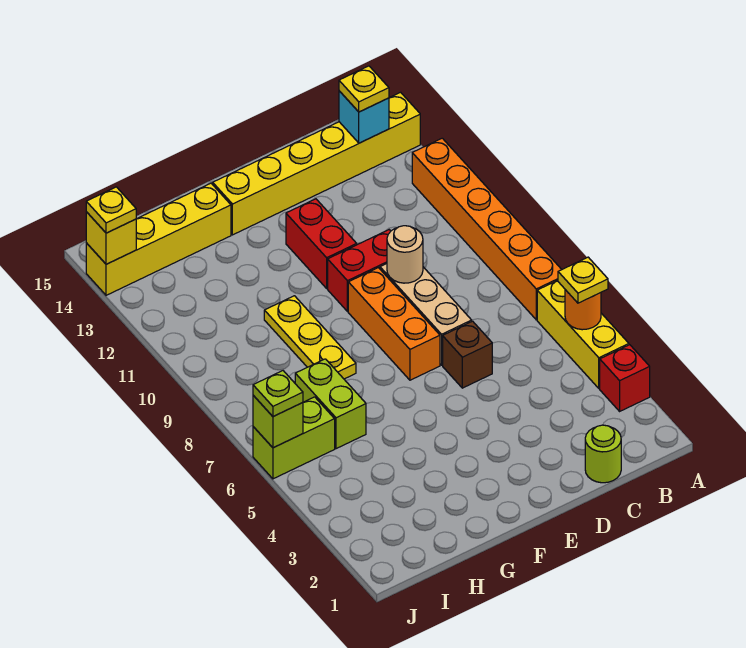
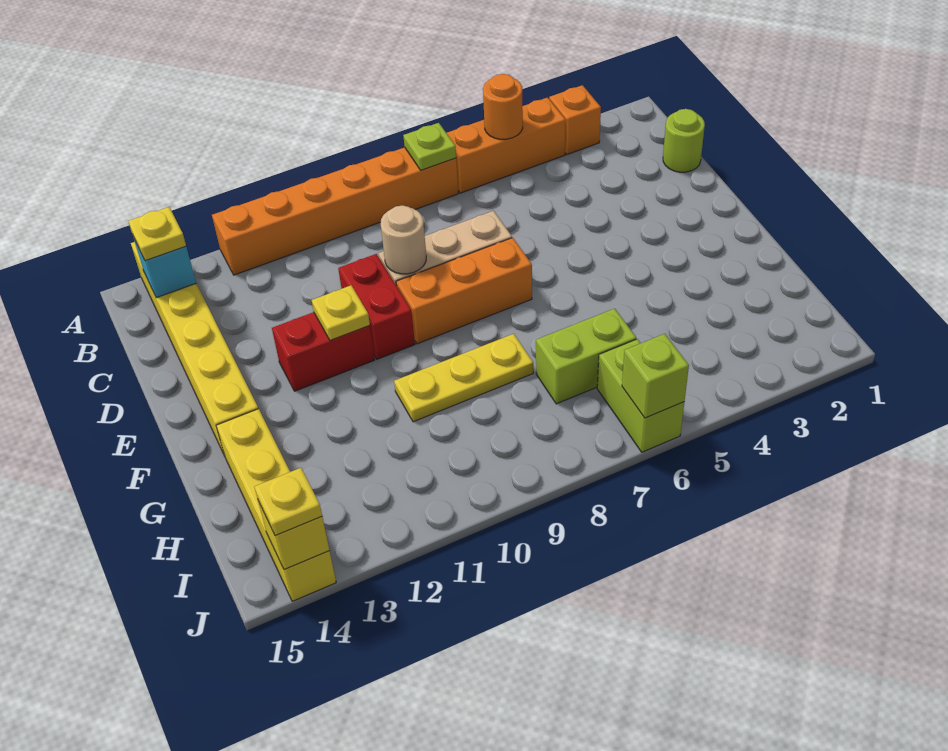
red brick A3 level 1 -> orange brick A3 level 1
yellow brick A4:A6 level 1 -> orange brick A4:A6 level 1
yellow plate A5 level 3 -> yellow plate E11 level 2
brown brick D6 level 1 -> none
lime plate J6 level 3 -> lime plate A7 level 2

